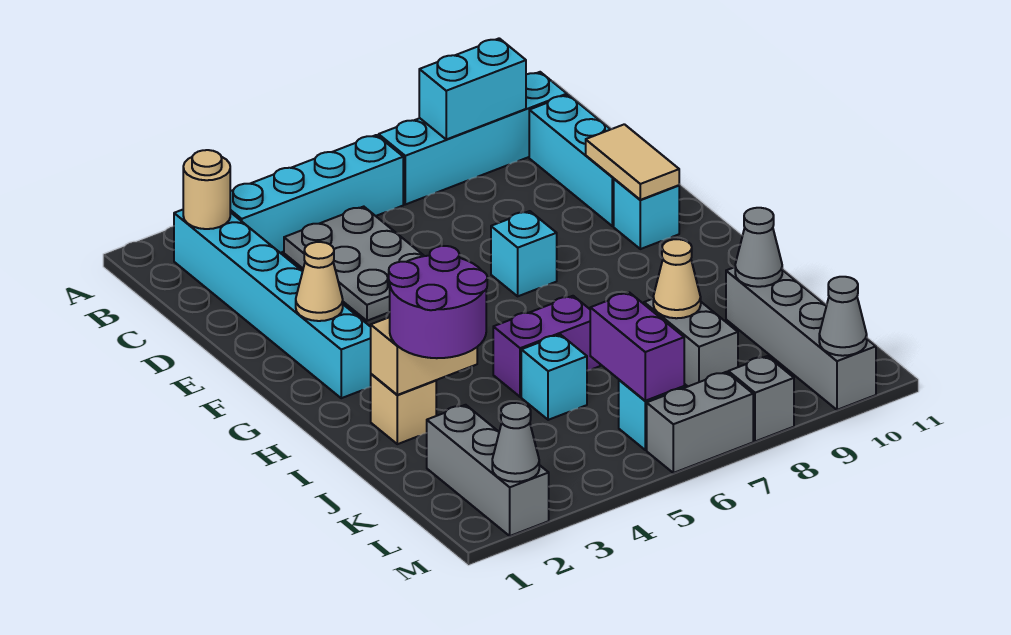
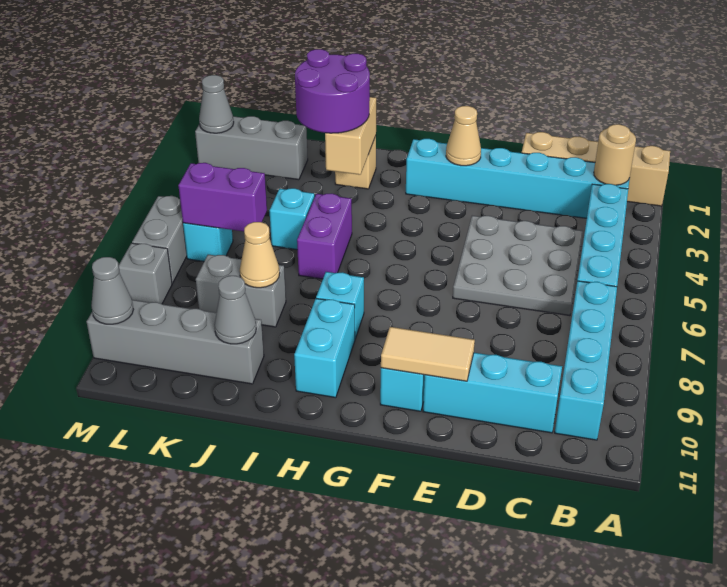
none -> tan brick A1:D1 level 1
cyan brick B8:B9 level 2 -> cyan brick H9:H10 level 1
grey plate C4:E5 level 1 -> grey plate C4:E6 level 1
cyan brick F7 level 1 -> cyan brick H8 level 1

